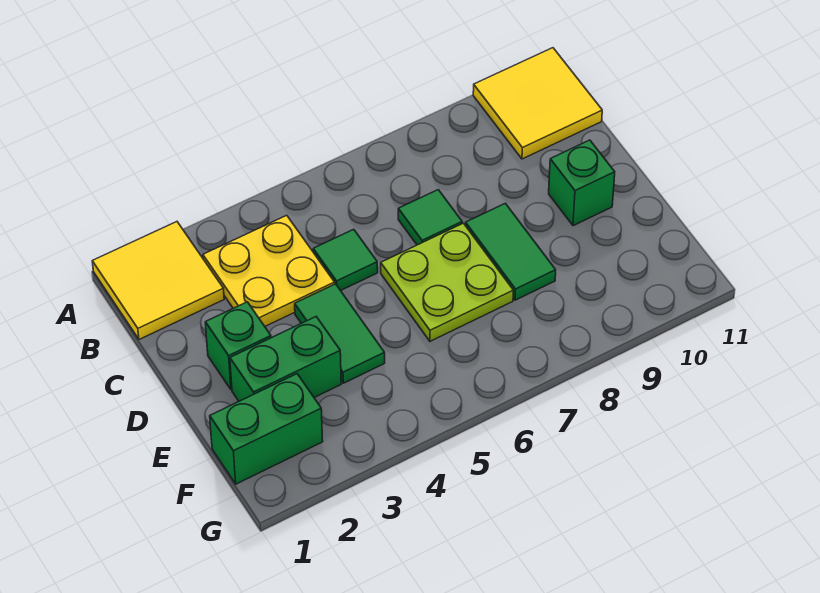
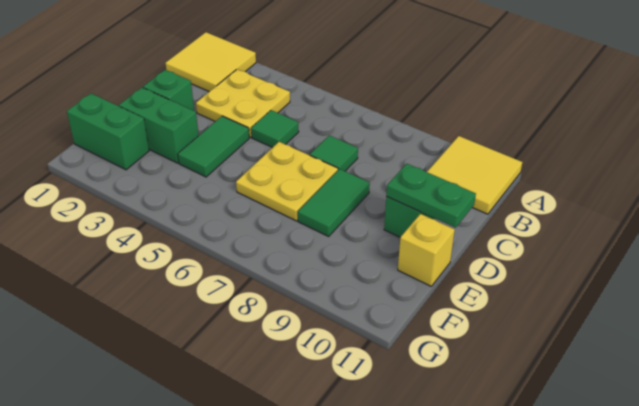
lime plate D6:E7 level 1 -> yellow plate D6:E7 level 1
none -> green plate D10:D11 level 2
none -> yellow brick E11 level 1

